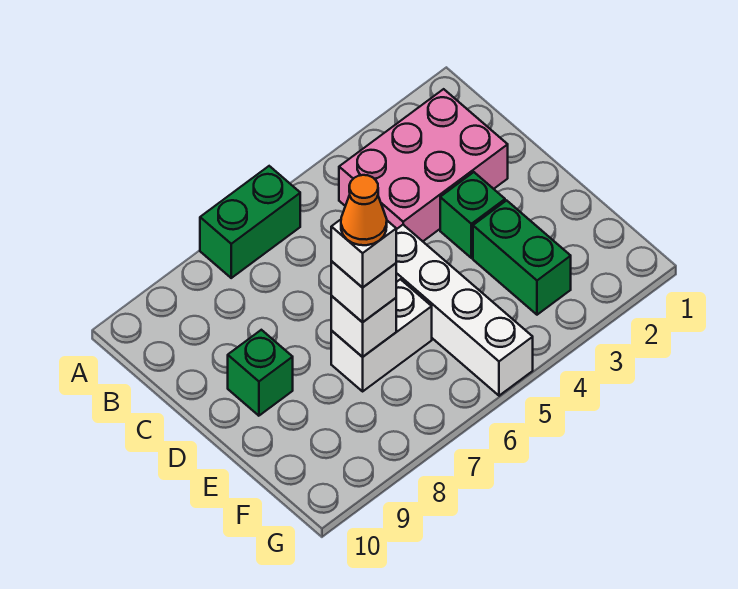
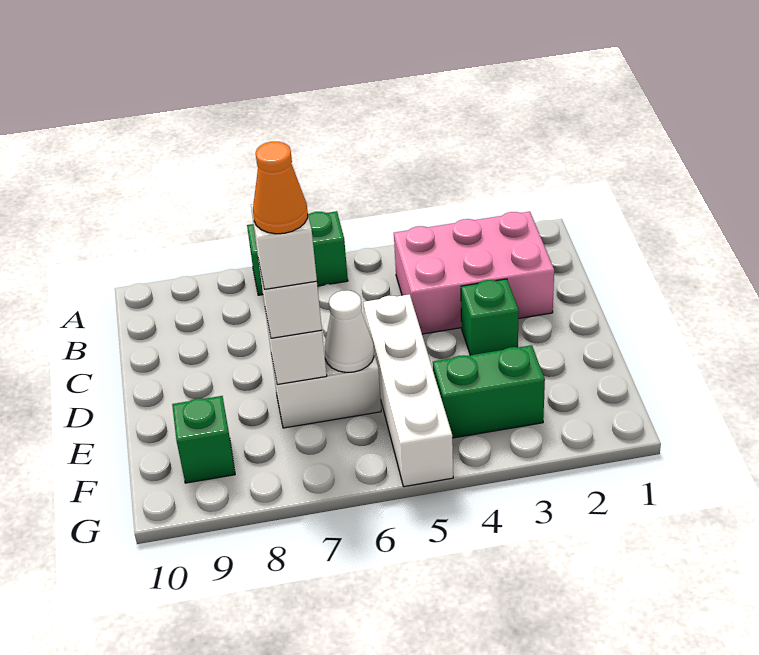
green brick D9 level 1 -> green brick F9 level 1
green brick E3:F3 level 1 -> green brick F3:F4 level 1
none -> white cone E6 level 2

